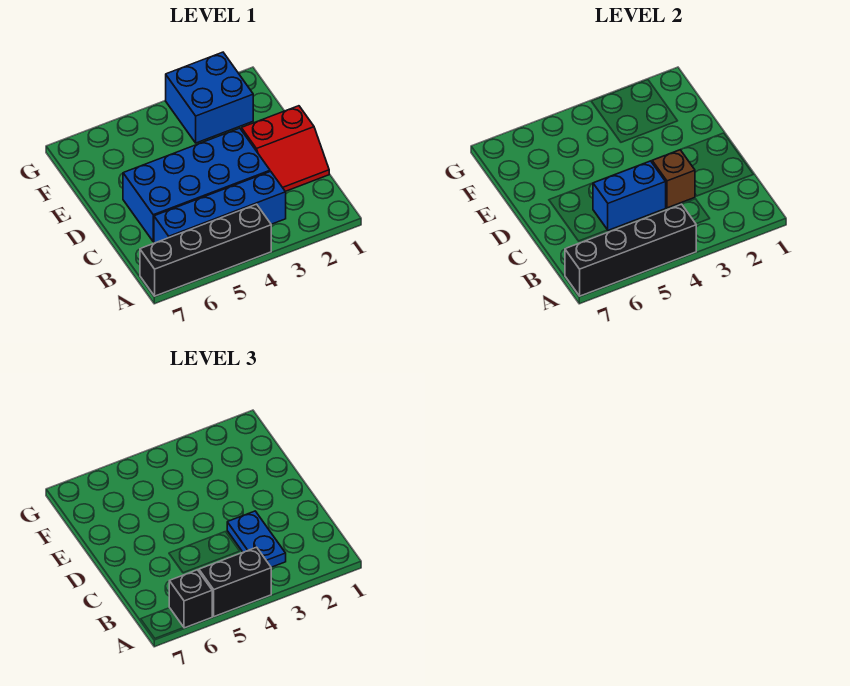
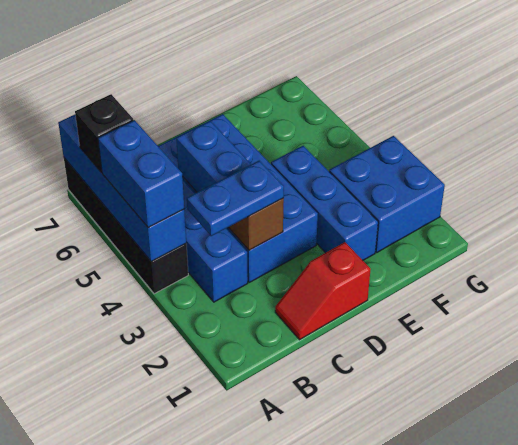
black brick A4:A7 level 2 -> blue brick A4:A7 level 2
black brick A4:A5 level 3 -> blue brick A4:A5 level 3
red slope C1:D2 level 1 top D -> red slope C1:D1 level 1 top D
none -> blue brick E2:E4 level 1

